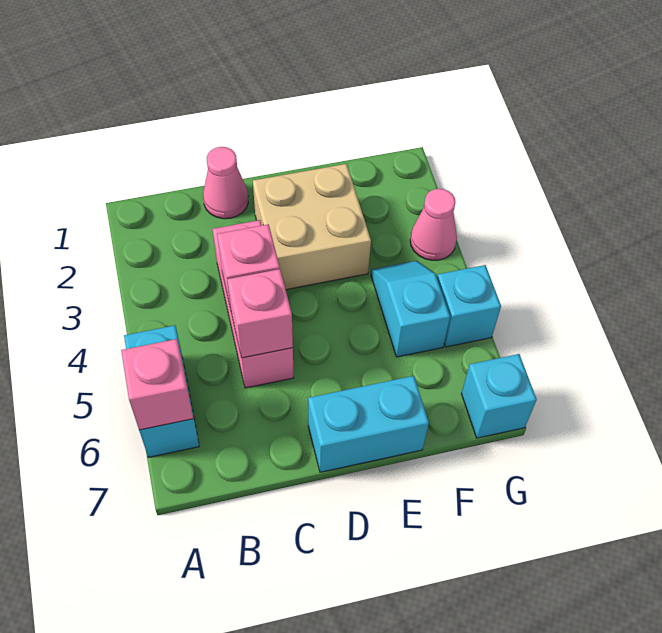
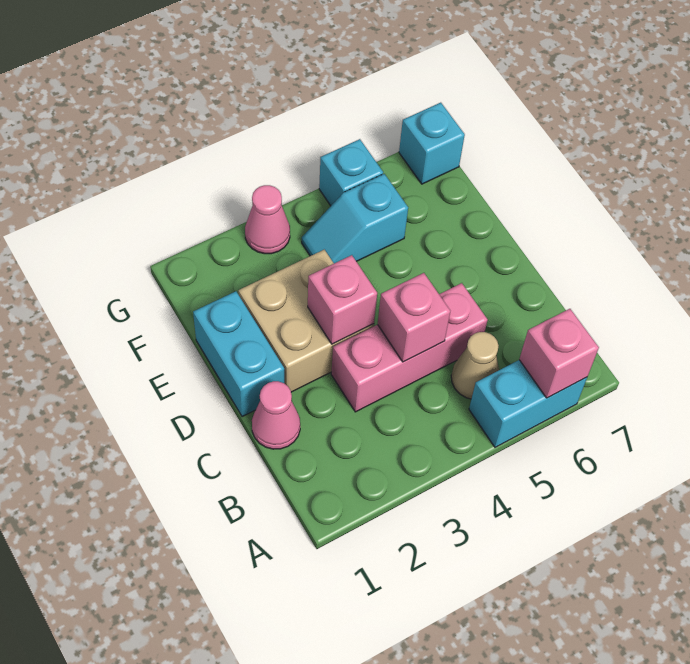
none -> tan cone B5 level 1
pink brick C5 level 2 -> pink brick D3 level 2
cyan brick D7:E7 level 1 -> cyan brick D1:E1 level 1

